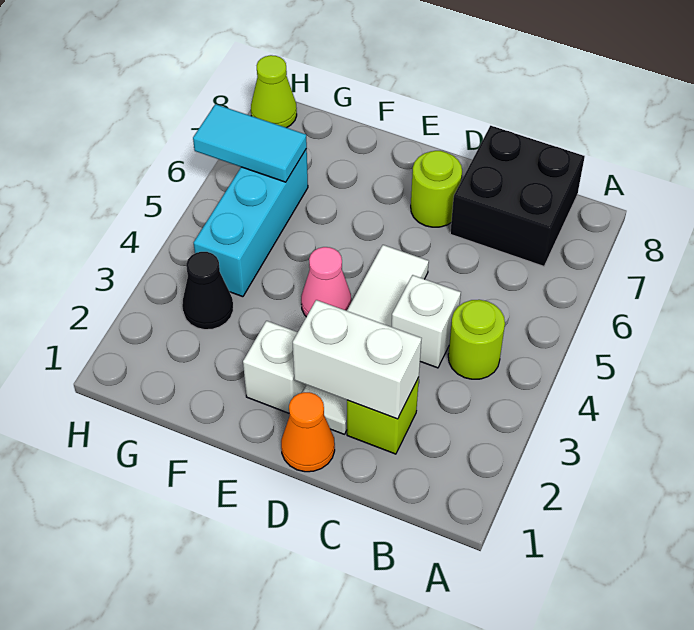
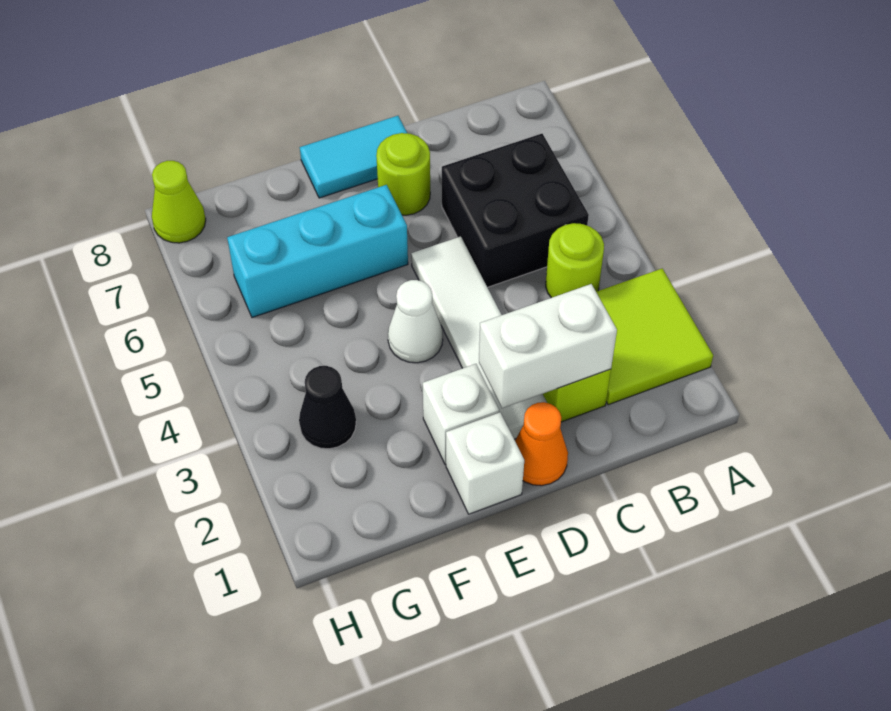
none -> lime tile A2:B3 level 1
black brick B7:C8 level 1 -> black brick B5:C6 level 1
white brick C4 level 1 -> white brick E1 level 1
pink cone E4 level 1 -> white cone E4 level 1
cyan brick G4:G6 level 1 -> cyan brick E6:G6 level 1
cyan tile G6:H6 level 2 -> cyan tile D8:E8 level 1

